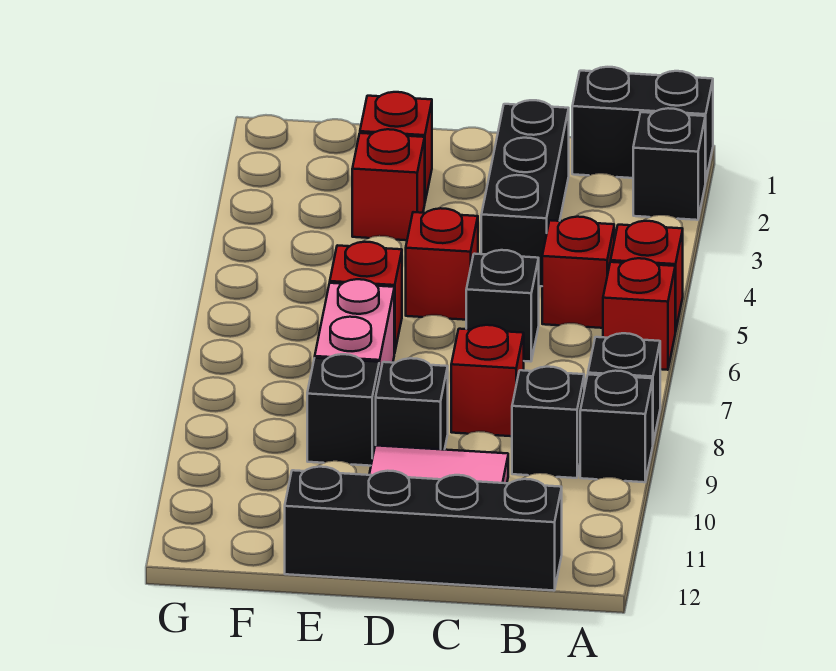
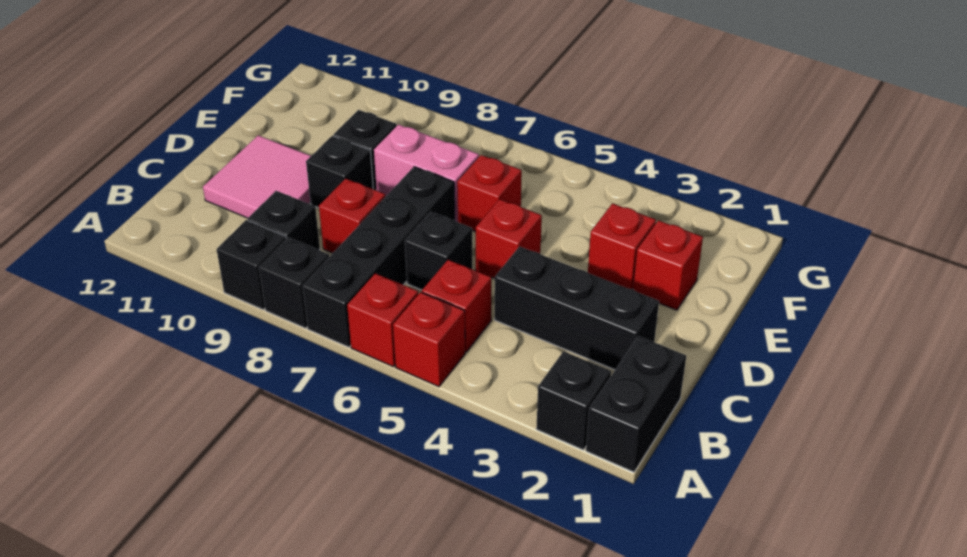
black brick B12:E12 level 1 -> black brick A7:D7 level 1

